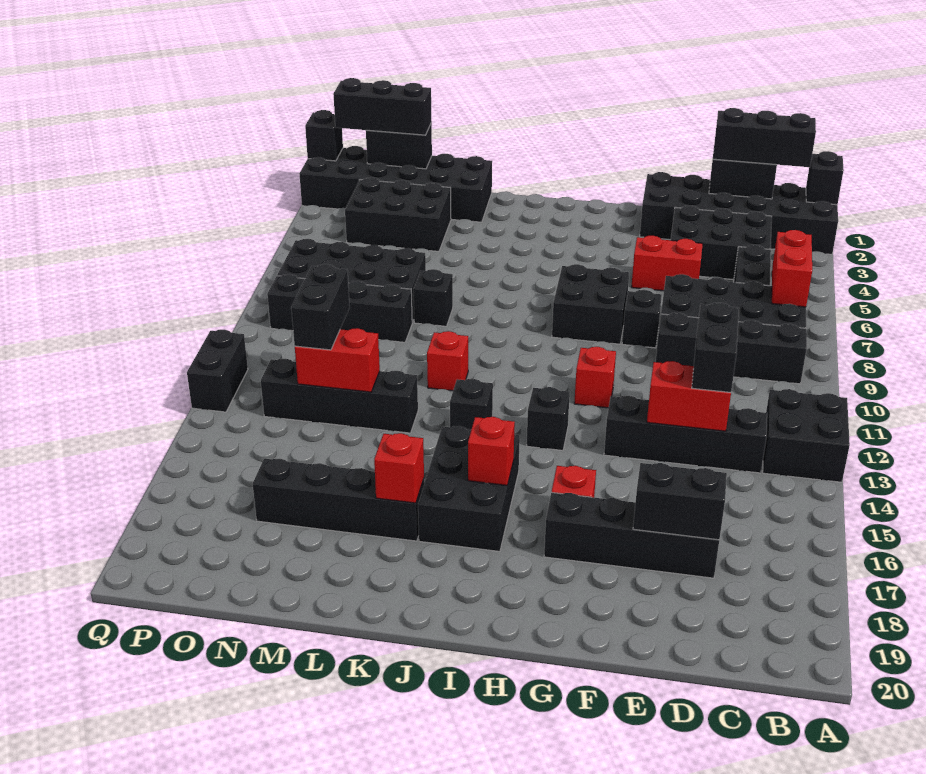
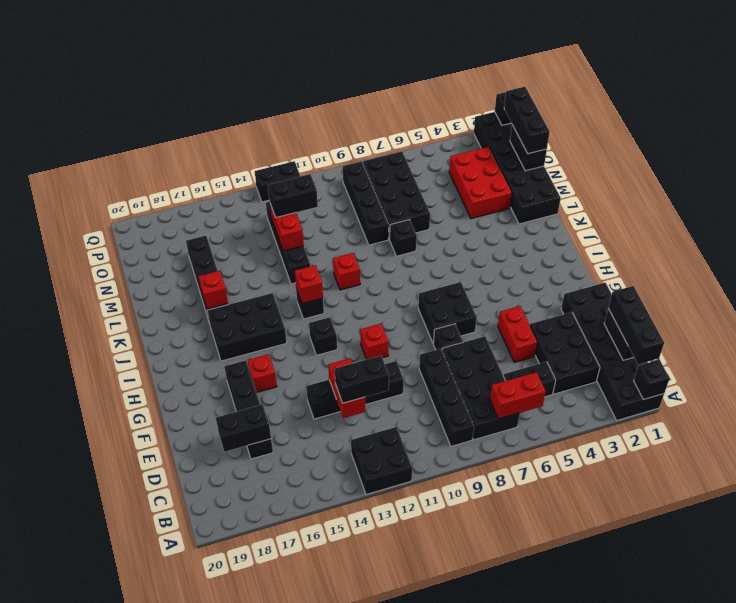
black brick C13:F13 level 1 -> black brick E11:E14 level 1
black brick D17:E17 level 2 -> black brick D17:D18 level 2
red brick I16 level 2 -> red brick J13 level 2
black brick M3:O4 level 1 -> red brick M3:O4 level 1

